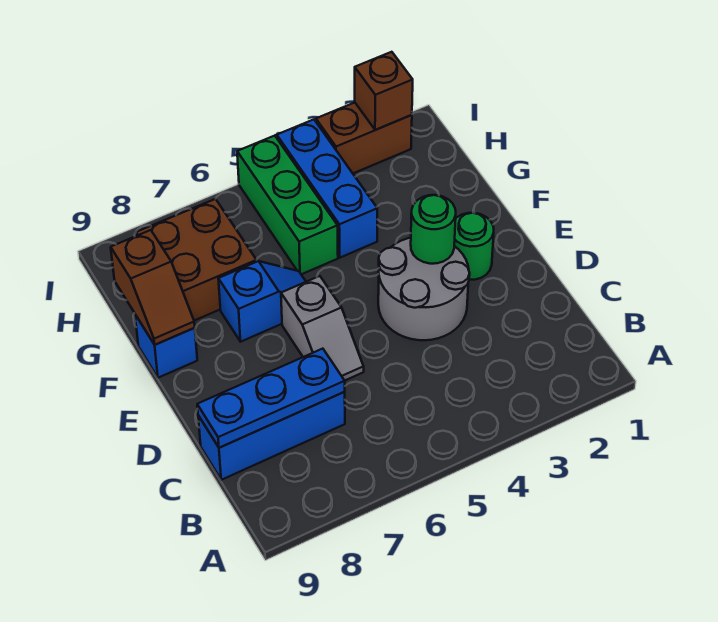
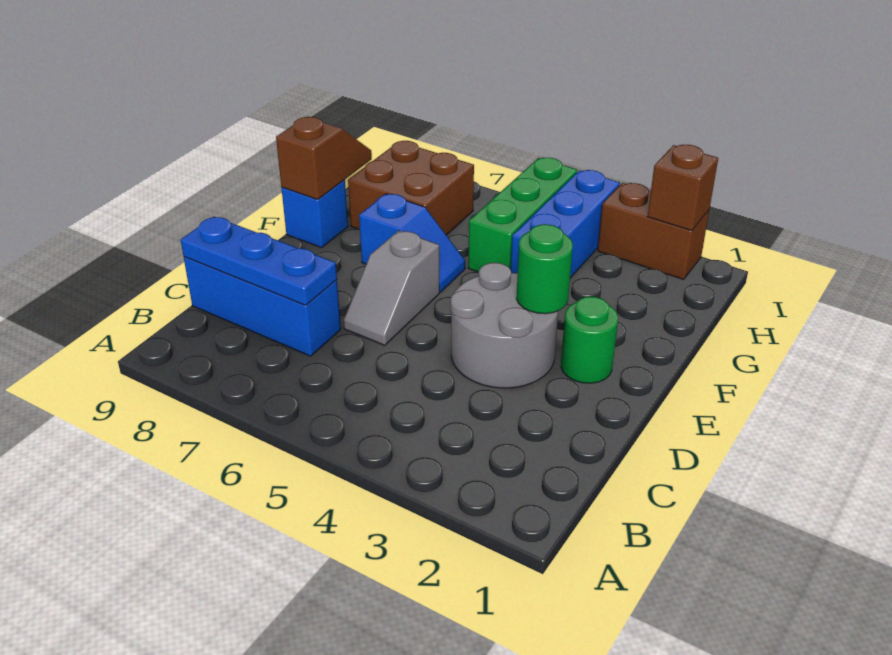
brown slope F9:G9 level 2 top G -> brown slope F9:G9 level 2 top F

